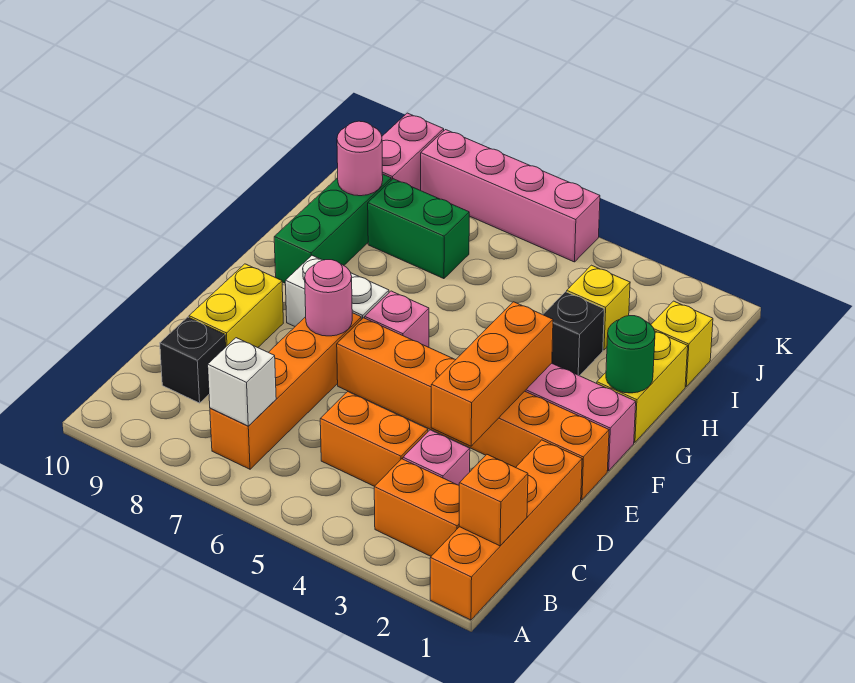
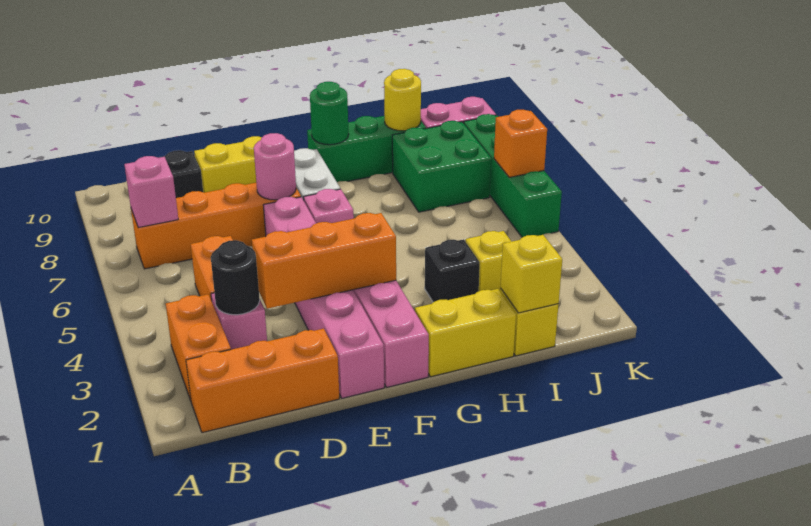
orange brick A1:D1 level 1 -> orange brick B1:D1 level 1
orange brick B1 level 2 -> orange brick K6 level 2
white brick B7 level 2 -> pink brick B7 level 2
none -> black round brick C3 level 2
orange brick E1:E6 level 1 -> pink brick E1:E6 level 1
green round brick G1 level 2 -> green round brick G9 level 2
none -> yellow brick I1 level 2
green brick I7:I8 level 1 -> green brick I7:J8 level 1
pink round brick I9 level 2 -> yellow round brick I9 level 2
pink brick K5:K8 level 1 -> green brick K5:K8 level 1

